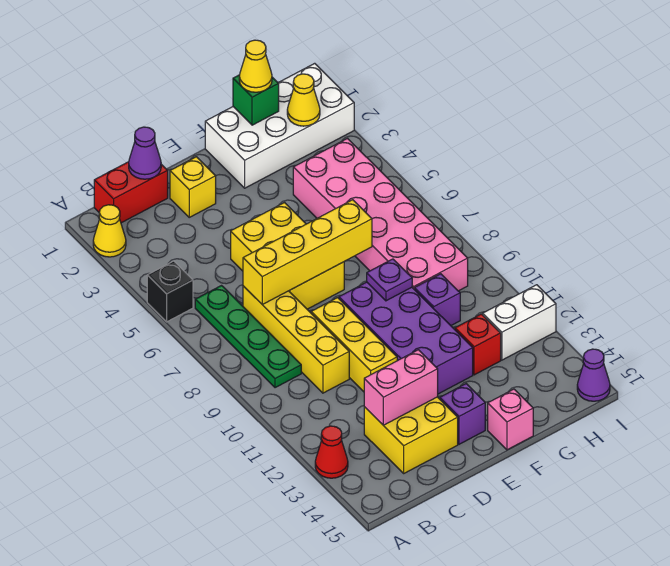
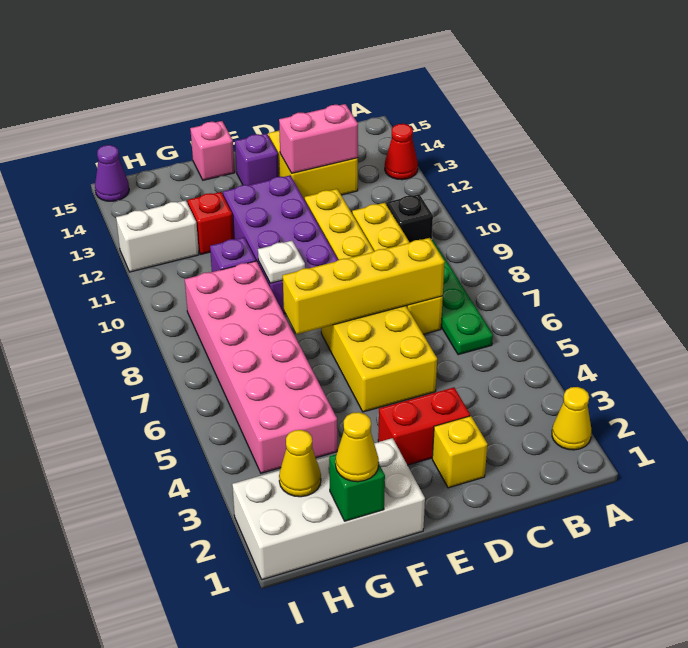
black brick A5 level 1 -> black brick B10 level 1
red brick B1:C1 level 1 -> red brick D3:E3 level 1
purple cone C1 level 2 -> none
purple plate F9 level 2 -> white plate F9 level 2

